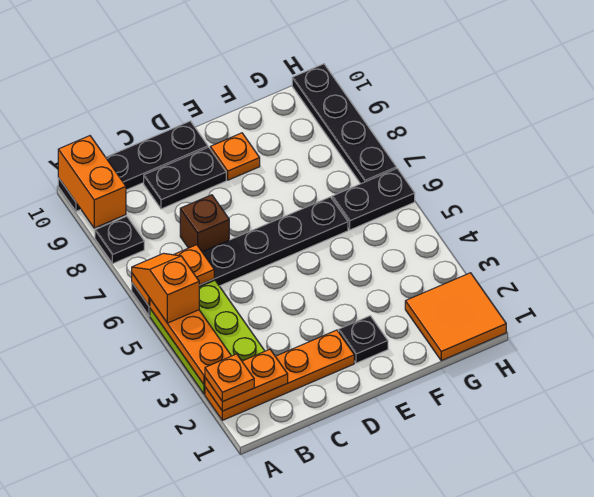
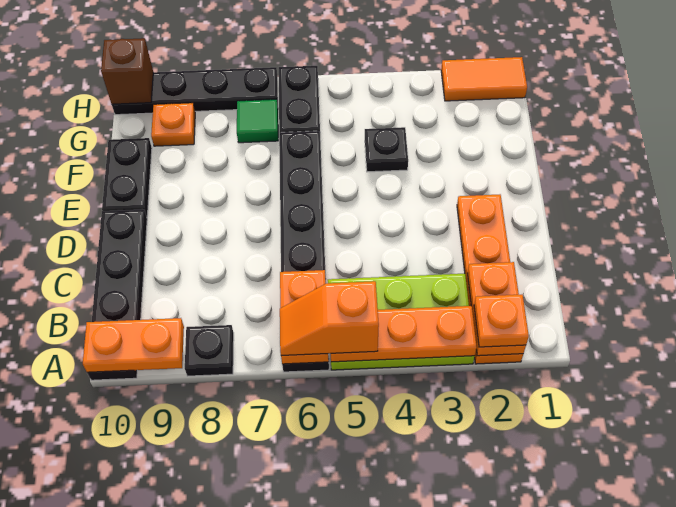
orange brick A9:A10 level 2 -> orange plate A9:A10 level 2
brown brick C7 level 1 -> brown brick H10 level 2
black plate C9:D9 level 1 -> black plate E10:F10 level 1
black plate E2 level 1 -> black plate F4 level 1
orange plate E9 level 1 -> orange plate G9 level 1
orange tile G1:H2 level 1 -> orange tile H1:H2 level 1
none -> green tile G7 level 1

